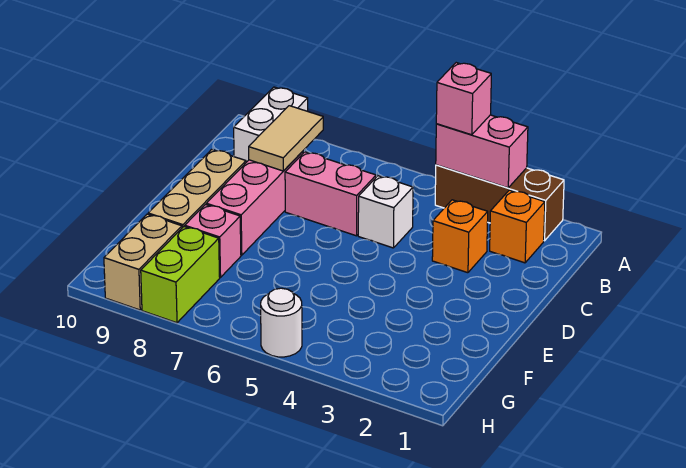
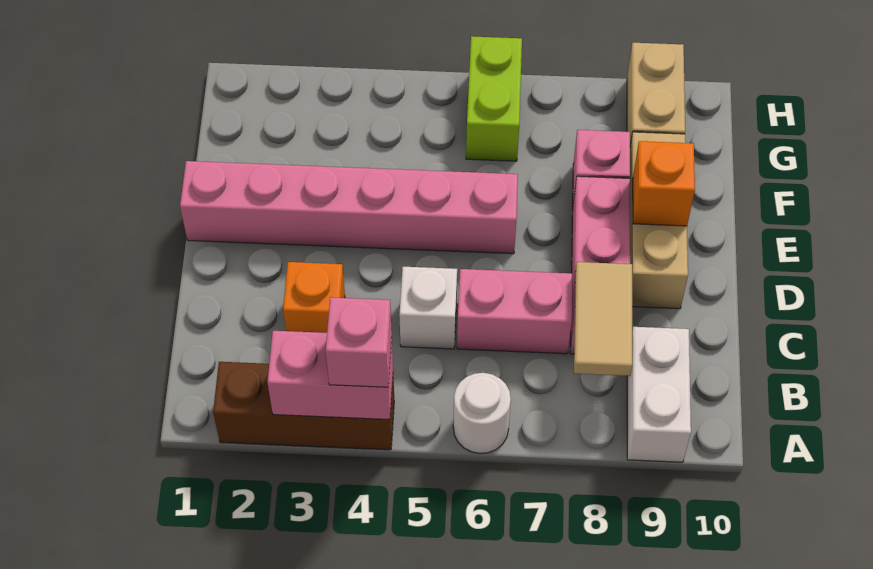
orange brick B2 level 1 -> orange brick E9 level 2
none -> pink brick E1:E6 level 1
lime brick G8:H8 level 1 -> lime brick G6:H6 level 1
white round brick H5 level 1 -> white round brick A6 level 1

